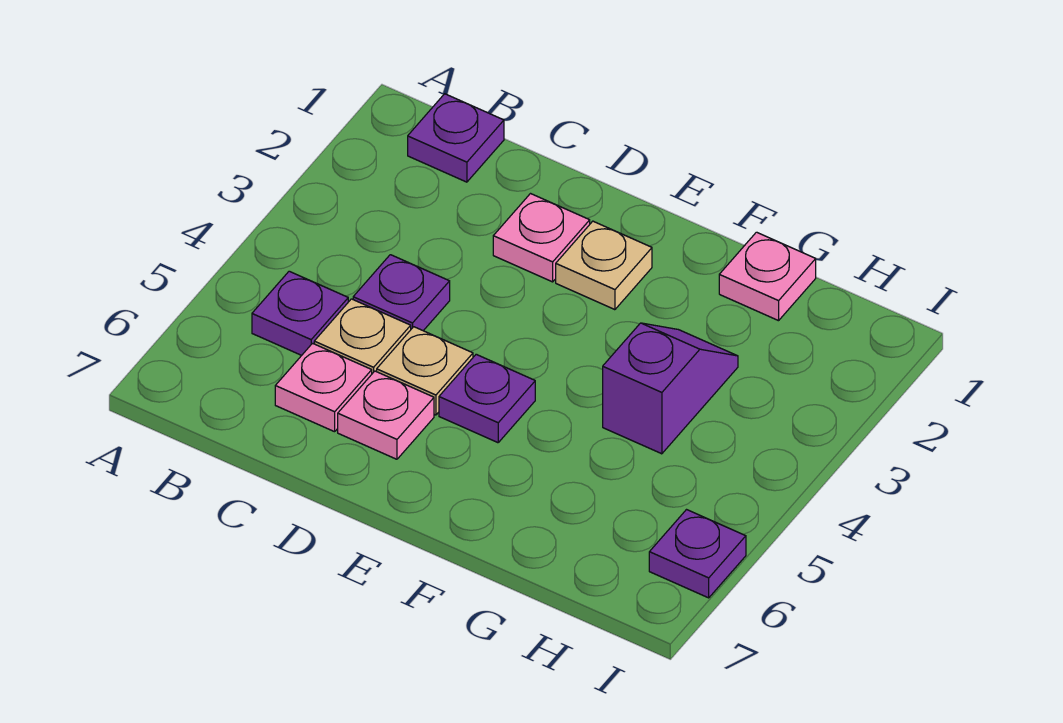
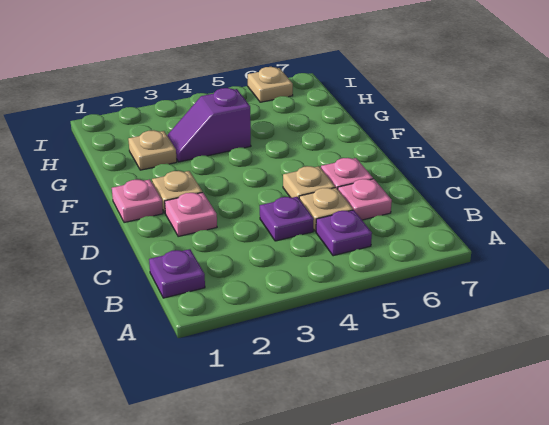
purple plate E5 level 1 -> none
pink plate G1 level 1 -> pink plate E1 level 1
none -> tan plate G2 level 1
purple plate I6 level 1 -> tan plate I6 level 1

